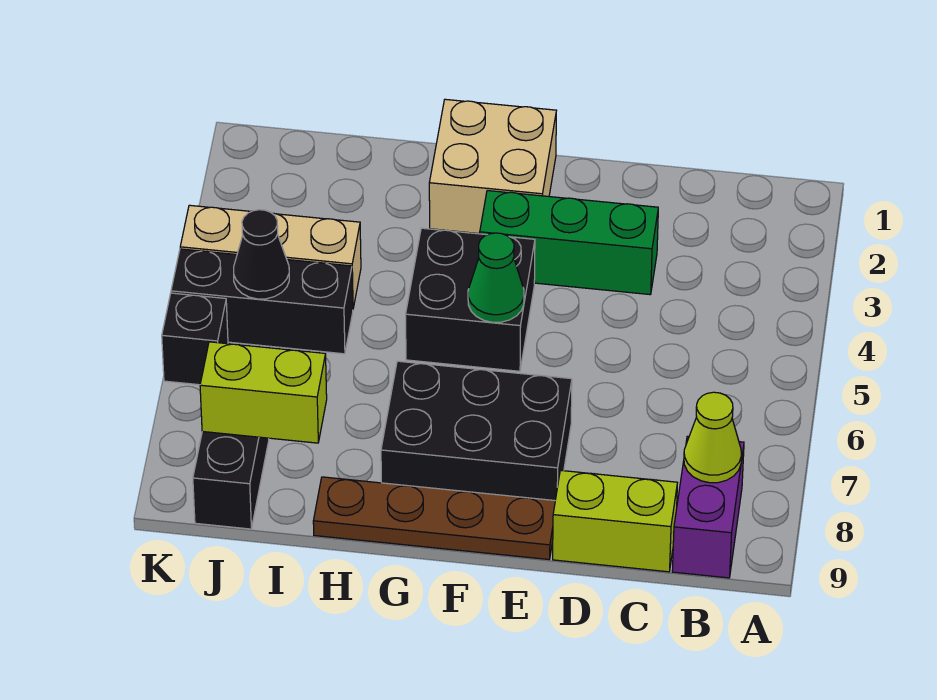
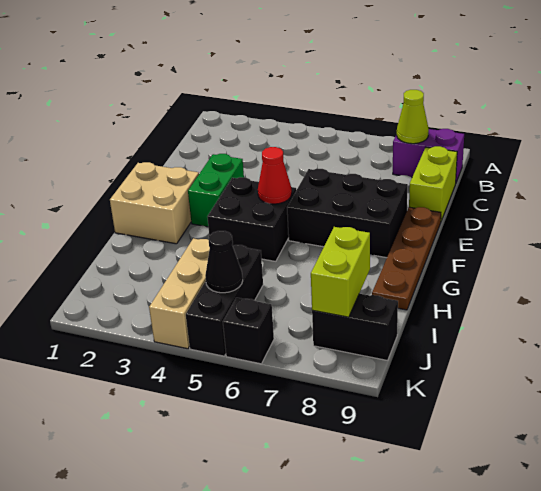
green brick D3:F3 level 1 -> green brick E3:F3 level 1
black brick E7:G8 level 1 -> black brick E6:F8 level 1
green cone F5 level 2 -> red cone F5 level 2

